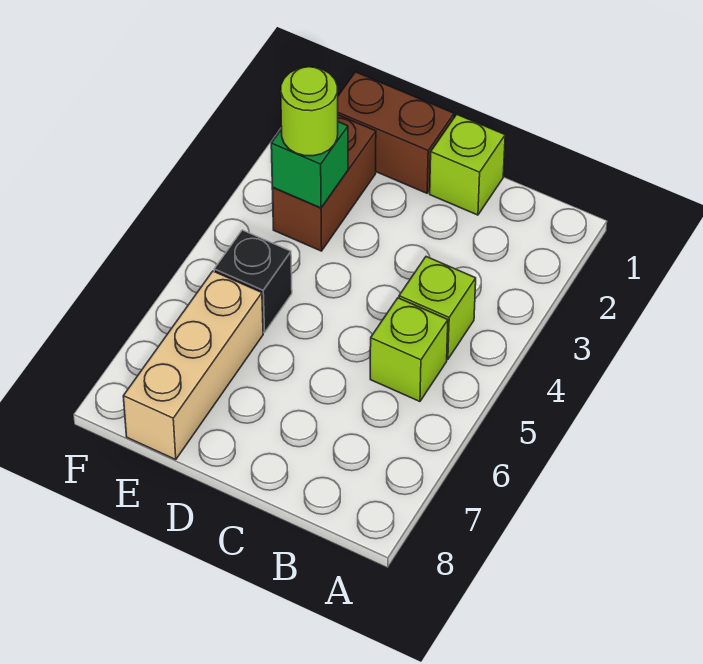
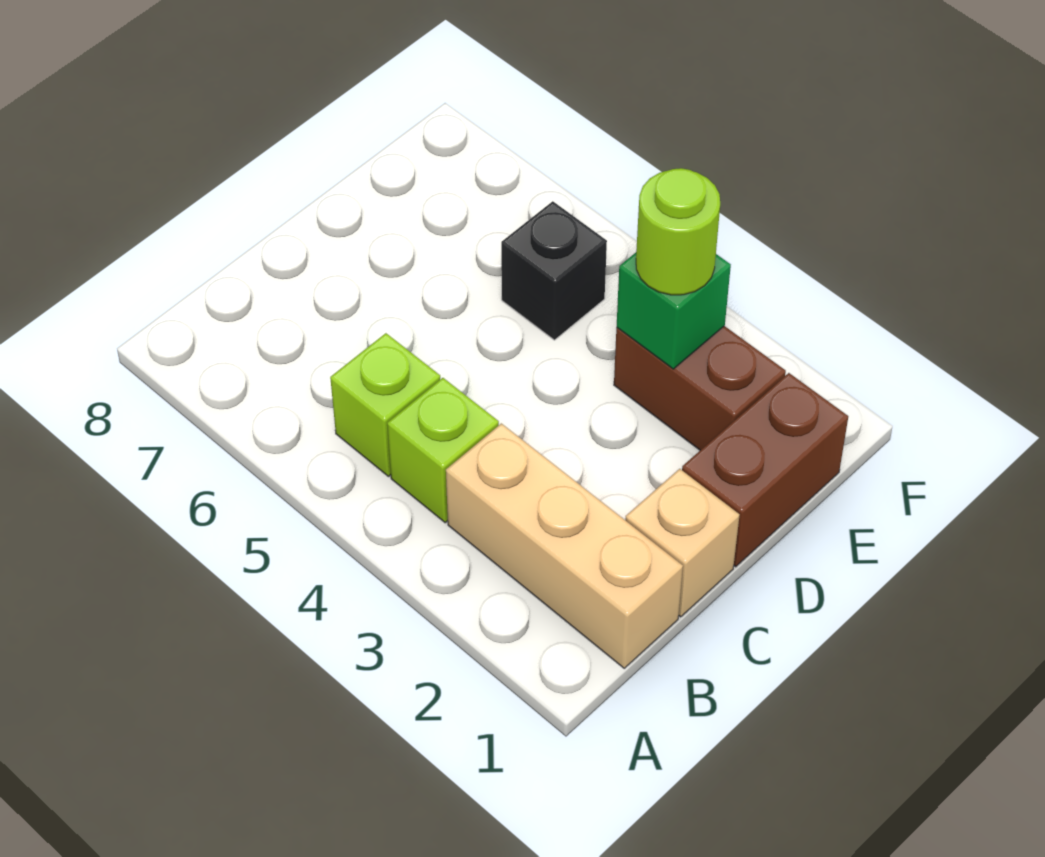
lime brick C1 level 1 -> tan brick C1 level 1
tan brick E6:E8 level 1 -> tan brick B1:B3 level 1

